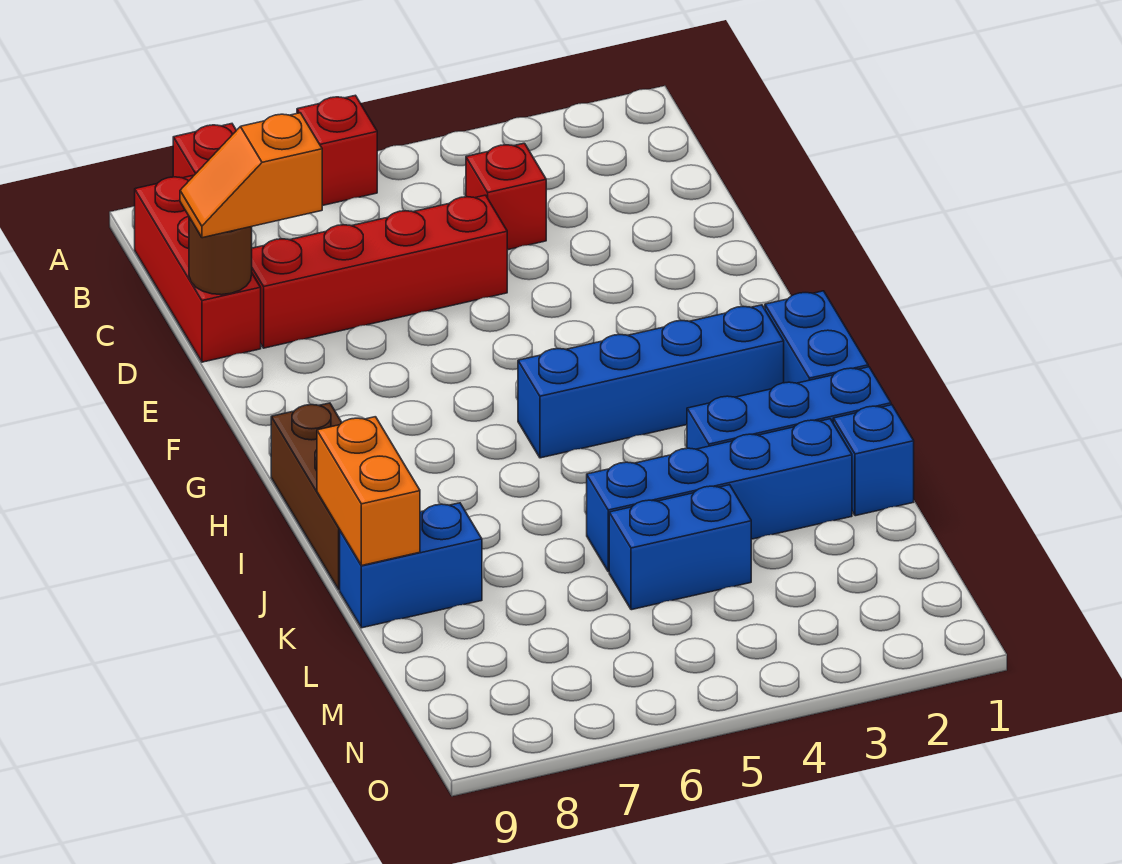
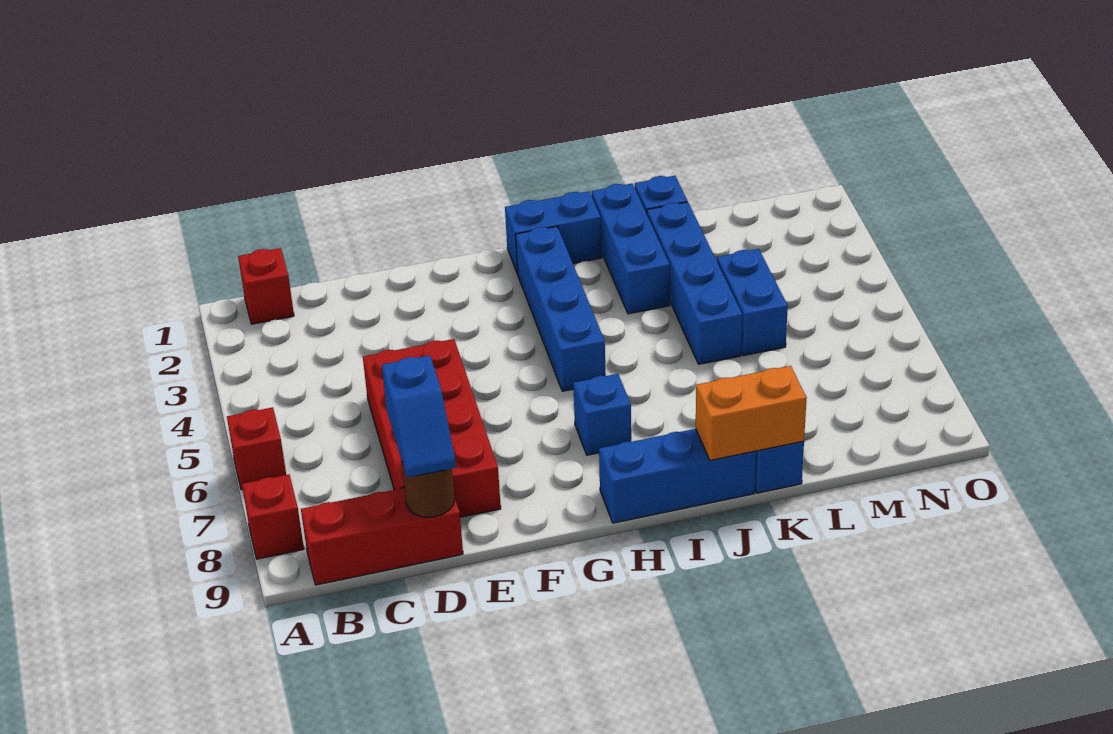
red brick C4 level 1 -> red brick B1 level 1
red brick D5:D8 level 1 -> red brick D5:E8 level 1
orange slope D8:D9 level 3 top 8 -> blue slope D8:D9 level 3 top 8
none -> blue brick H7 level 1
brown brick H9:J9 level 1 -> blue brick H9:J9 level 1

